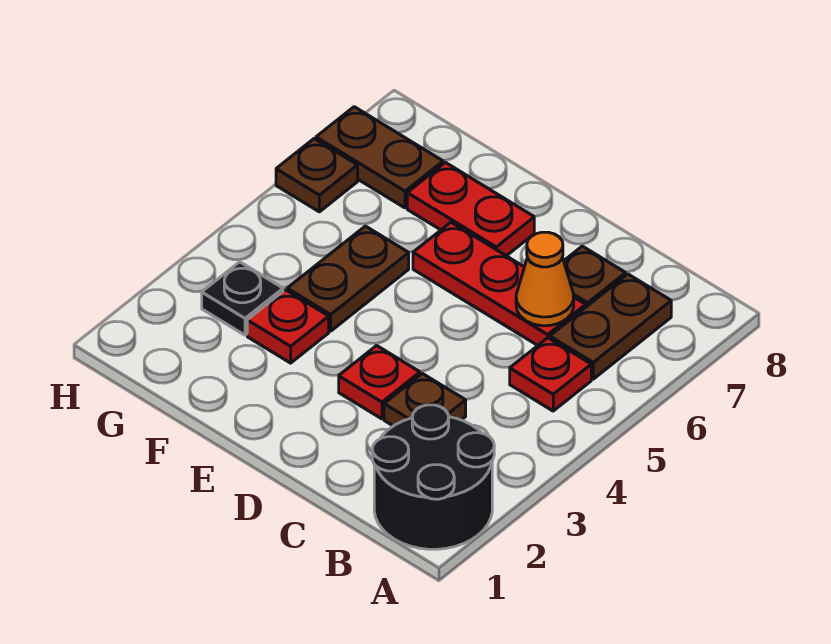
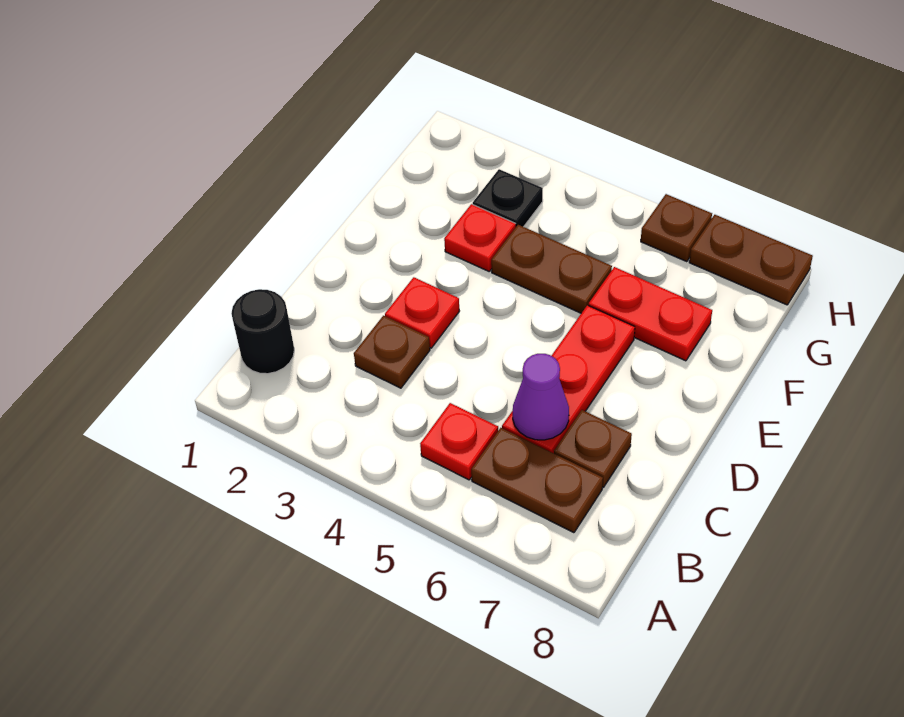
black round brick A1:B2 level 1 -> black round brick B1 level 1
orange cone C6 level 2 -> purple cone C6 level 2
red plate E7:F7 level 1 -> red plate F6:F7 level 1
brown plate G7:H7 level 1 -> brown plate H7:H8 level 1

